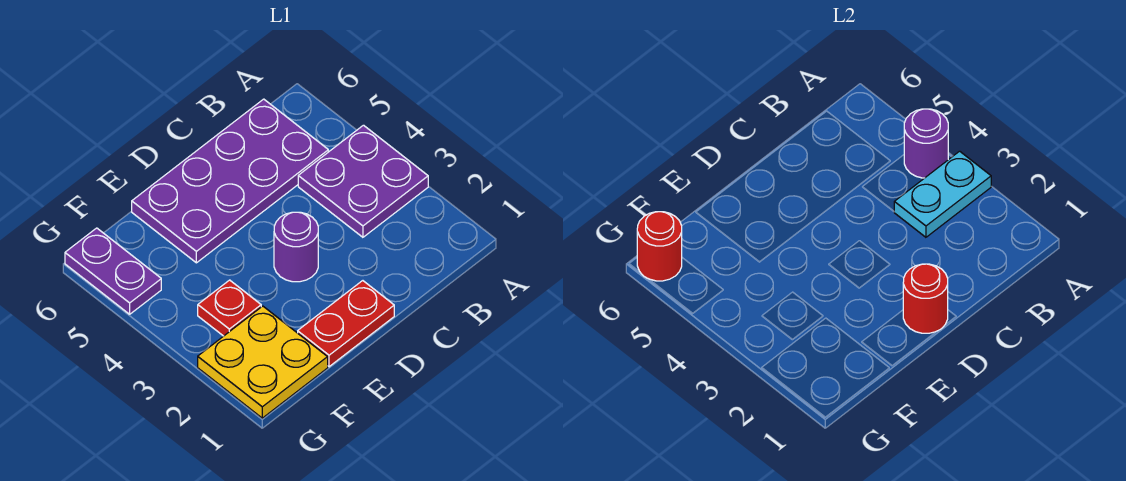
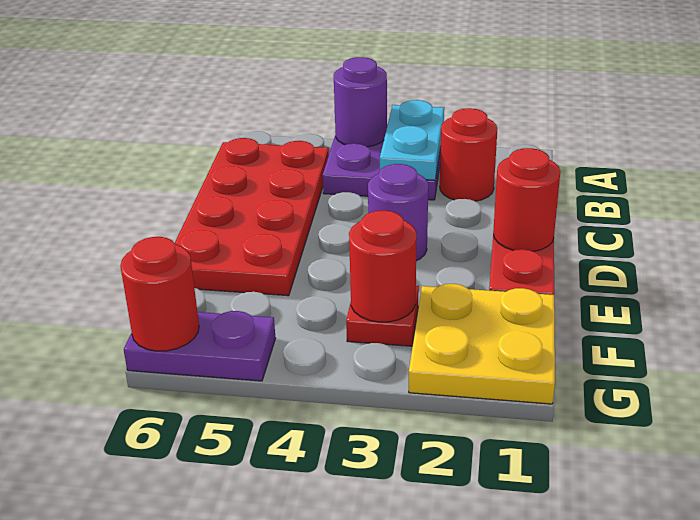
none -> red round brick B2 level 1
purple plate B5:E6 level 1 -> red plate B5:E6 level 1
none -> red round brick F3 level 2

